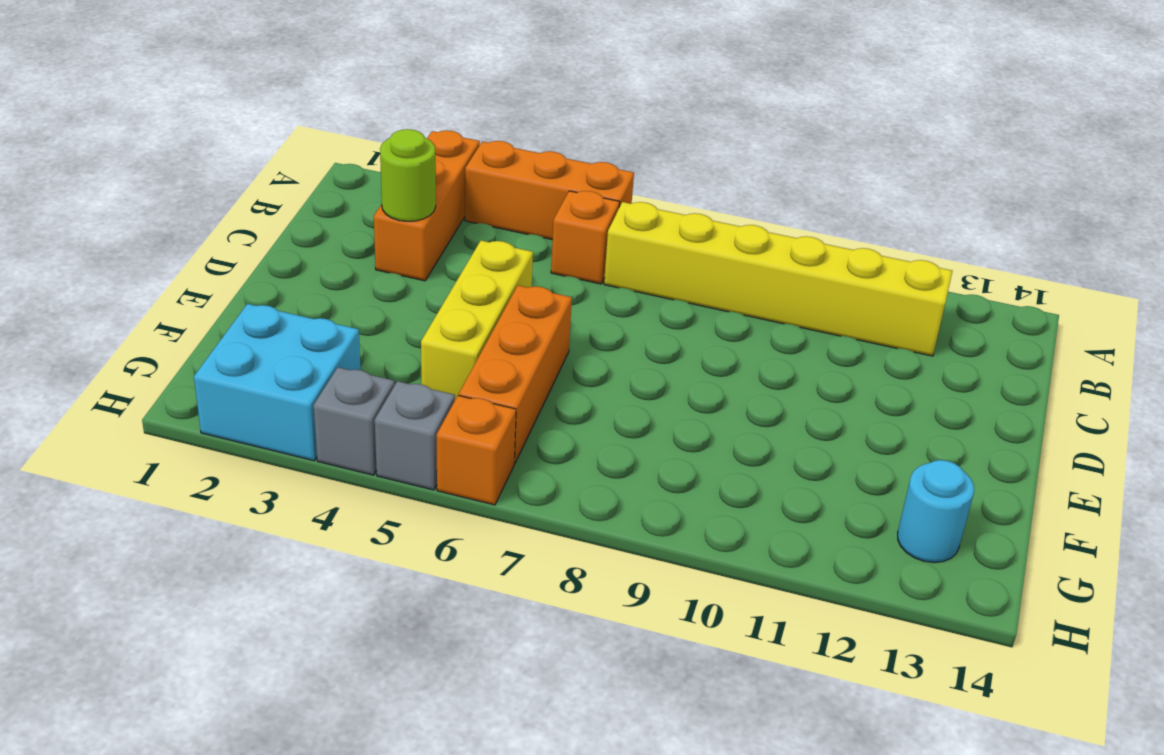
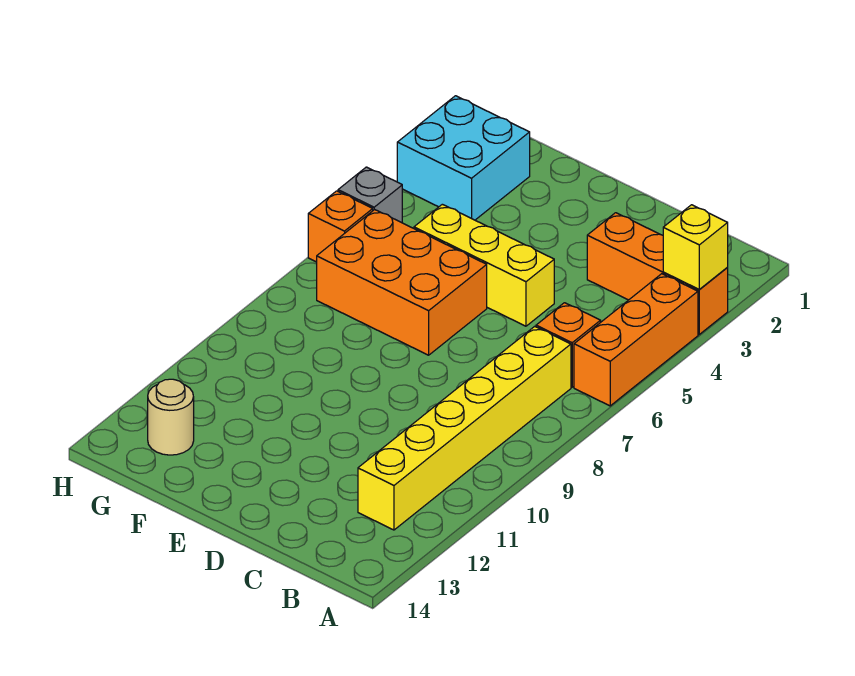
none -> yellow brick A3 level 2
lime round brick C3 level 2 -> none
orange brick E6:G6 level 1 -> orange brick E6:G7 level 1
cyan round brick G13 level 1 -> tan round brick G13 level 1
grey brick H4 level 1 -> none

